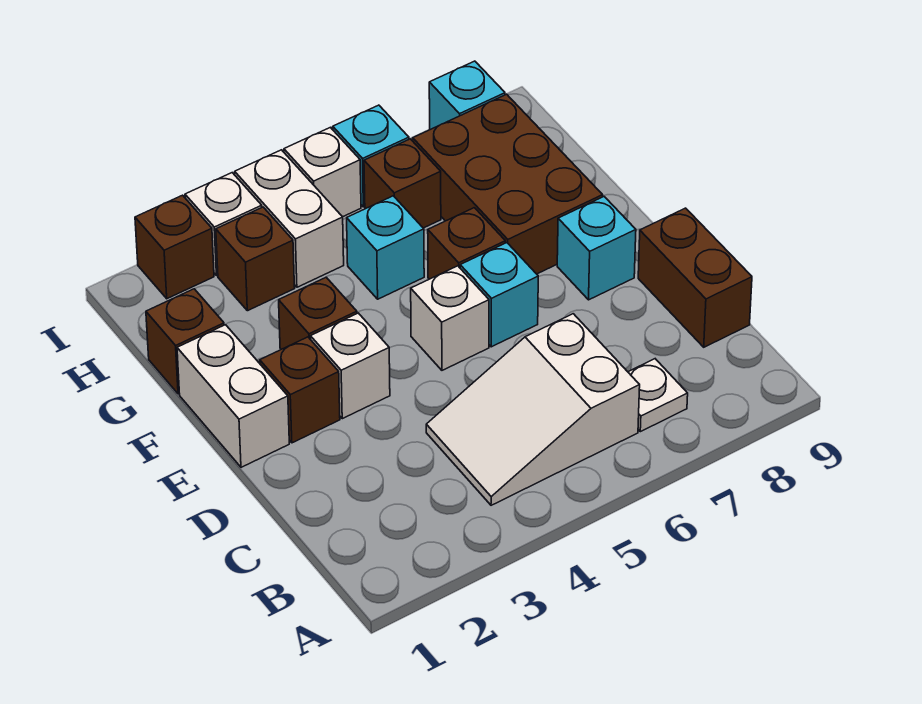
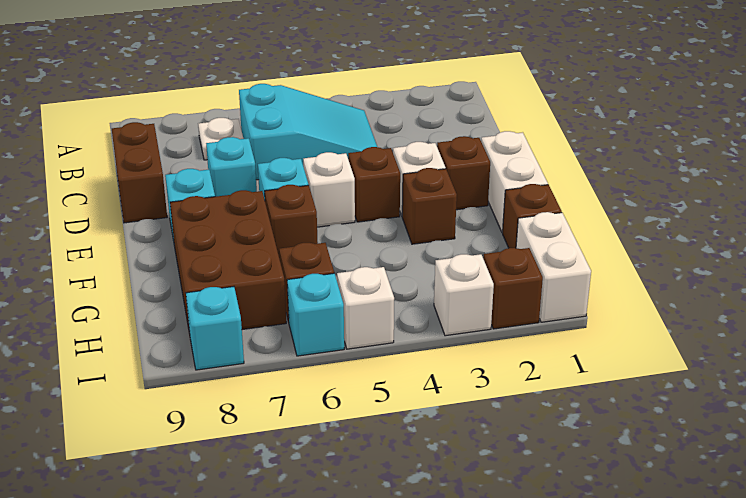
white slope B4:C6 level 1 top 6 -> cyan slope B4:C6 level 1 top 6
cyan brick G5 level 1 -> cyan brick D7 level 1
brown brick H3 level 1 -> brown brick E4 level 1
white brick H4:I4 level 1 -> white brick H1:I1 level 1

